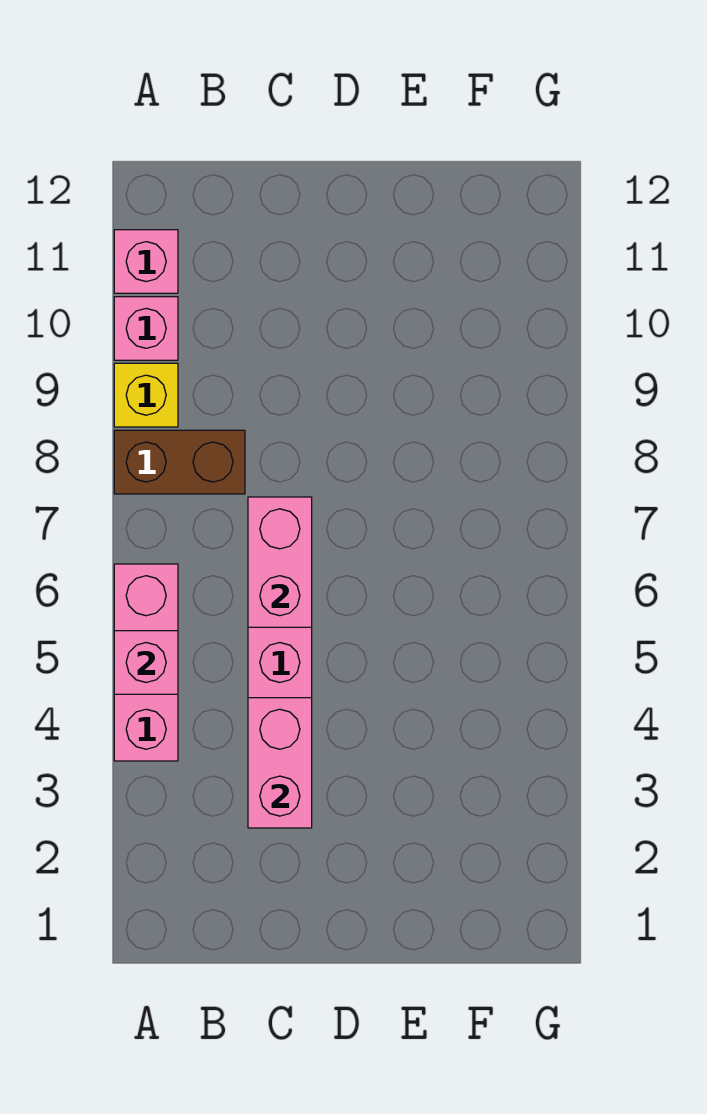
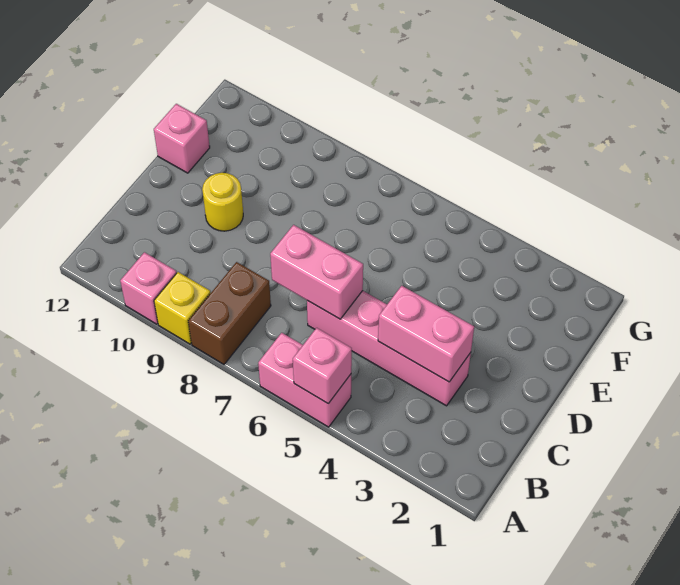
pink brick A4:A6 level 1 -> pink brick A5:A6 level 1
pink brick A11 level 1 -> pink brick E12 level 1
none -> yellow round brick D10 level 1

